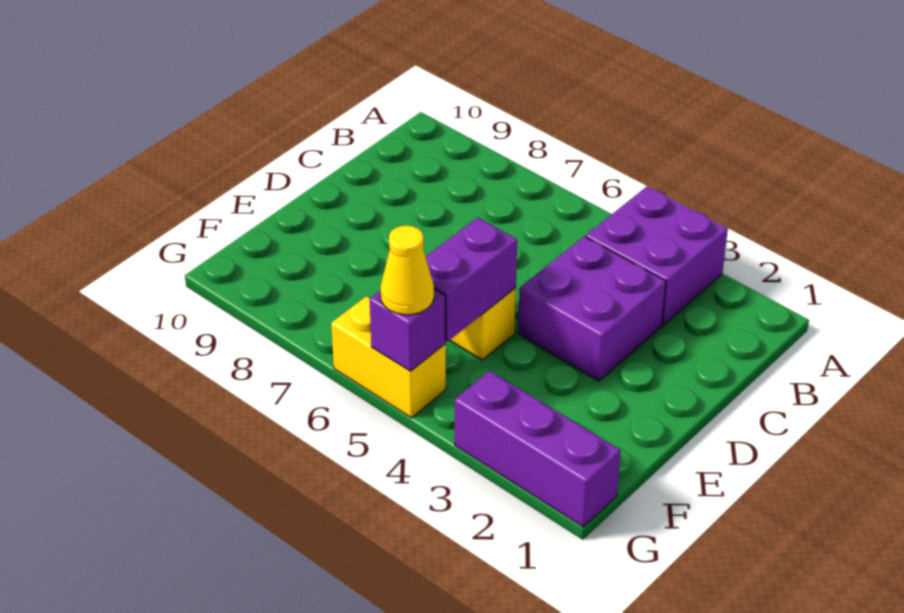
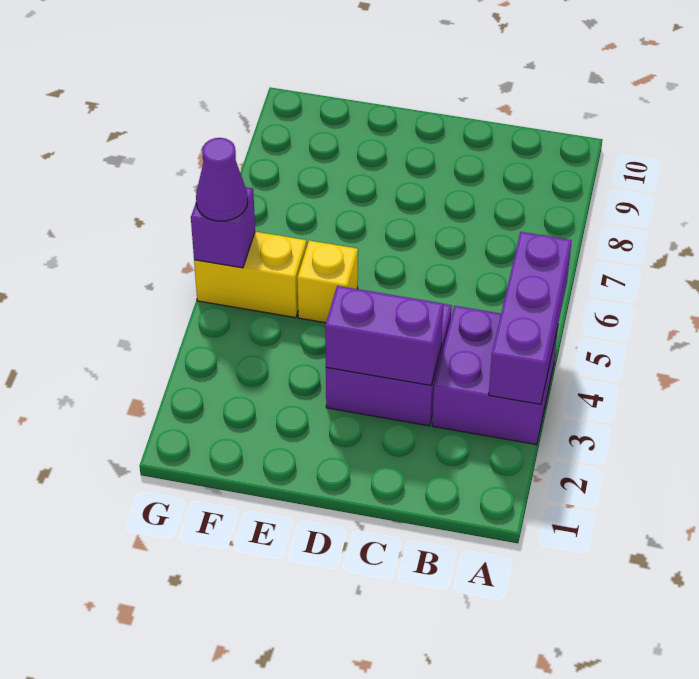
purple brick E5:F5 level 2 -> purple brick C3:D3 level 2
purple brick G1:G3 level 1 -> purple brick A3:A5 level 2
yellow brick G5:G6 level 1 -> yellow brick F5:G5 level 1
yellow cone G5 level 3 -> purple cone G5 level 3

